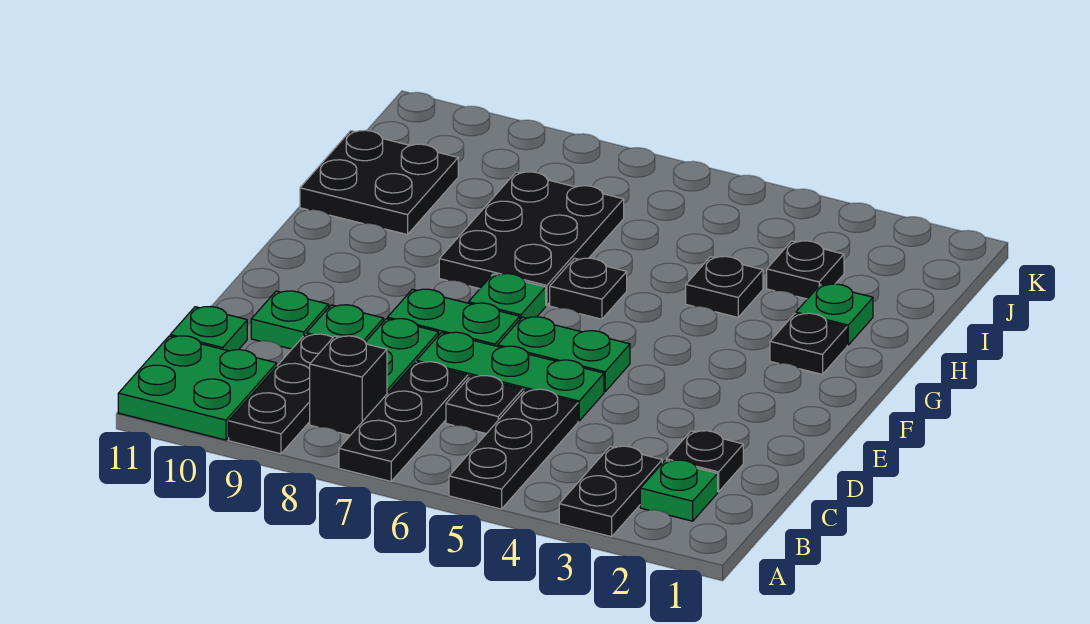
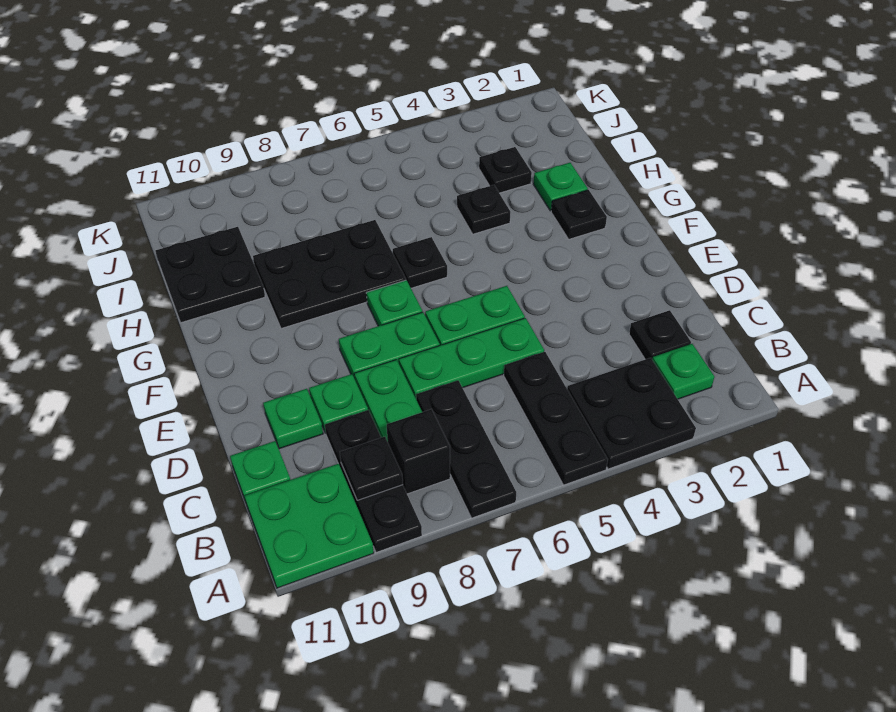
black plate A3:B3 level 1 -> black plate A3:B4 level 1
black plate C6 level 1 -> black plate B9 level 2
black plate G7:I8 level 1 -> black plate G7:H9 level 1

